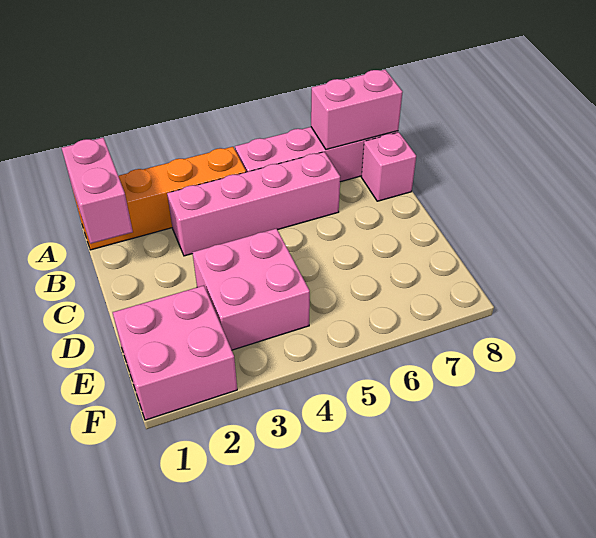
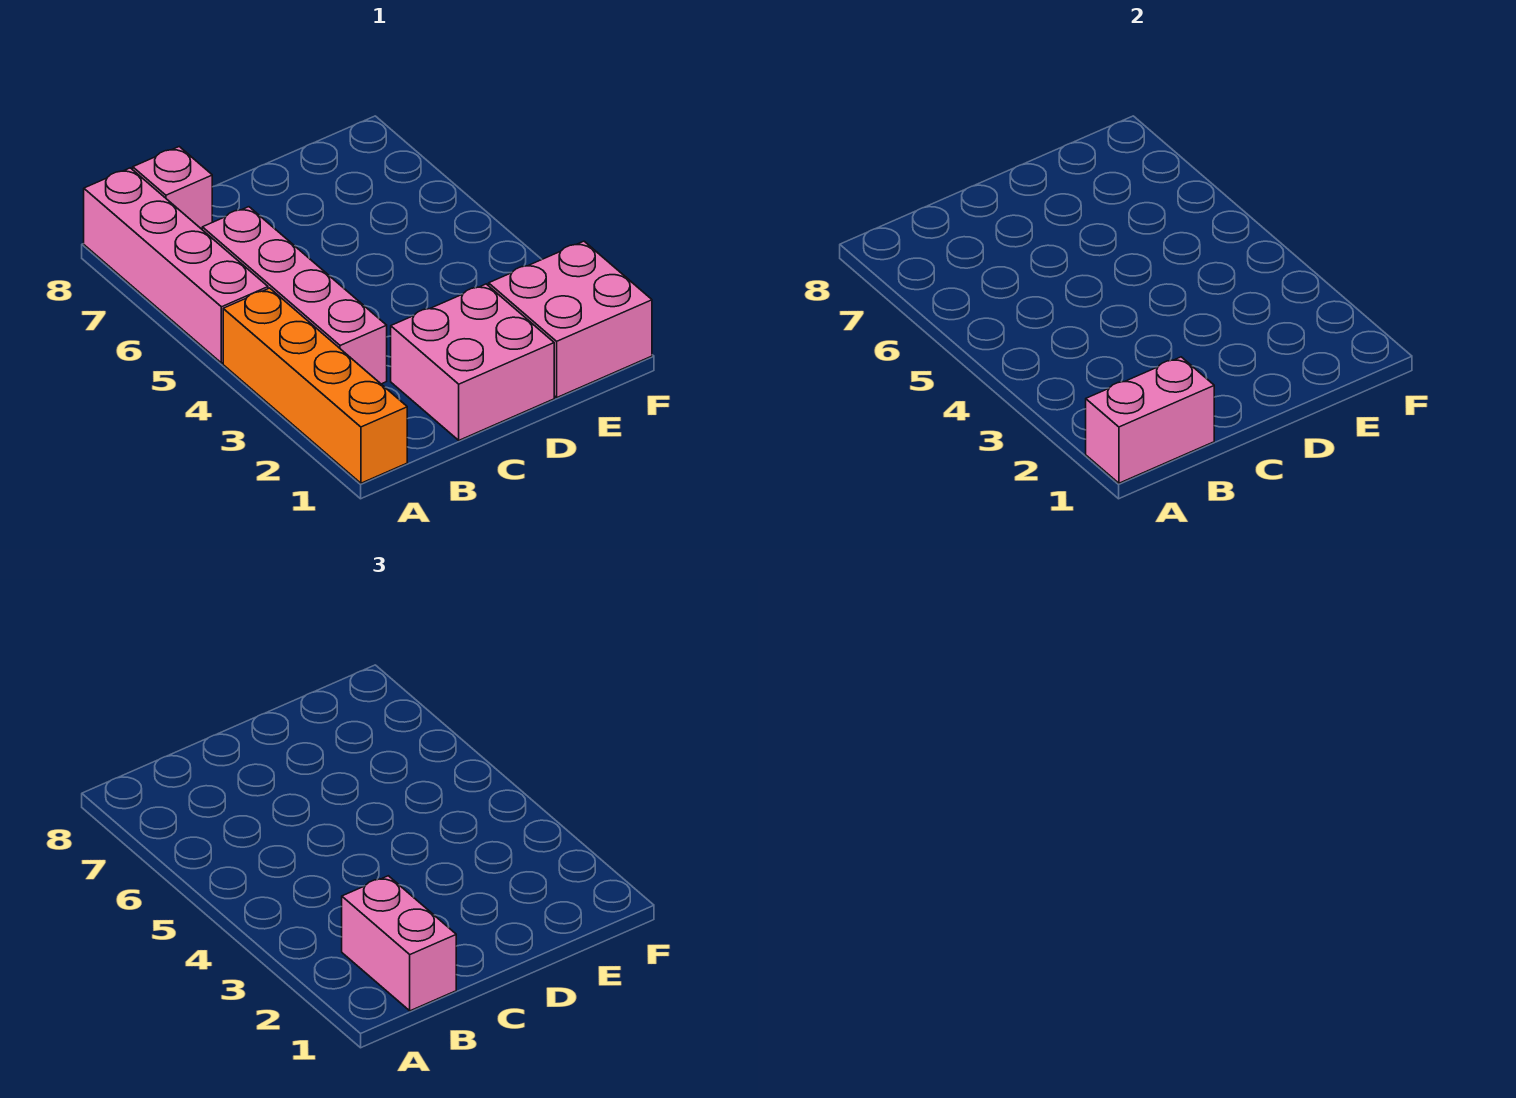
pink brick A7:A8 level 2 -> pink brick B1:B2 level 3
pink brick D3:E4 level 1 -> pink brick C1:D2 level 1

